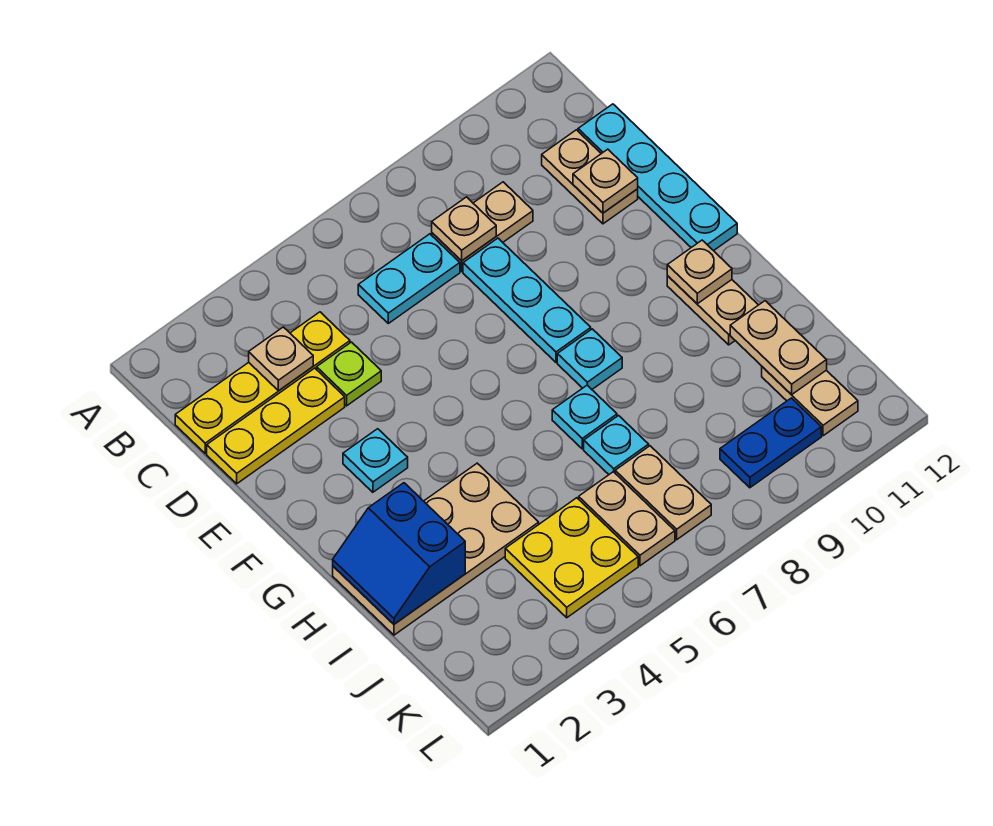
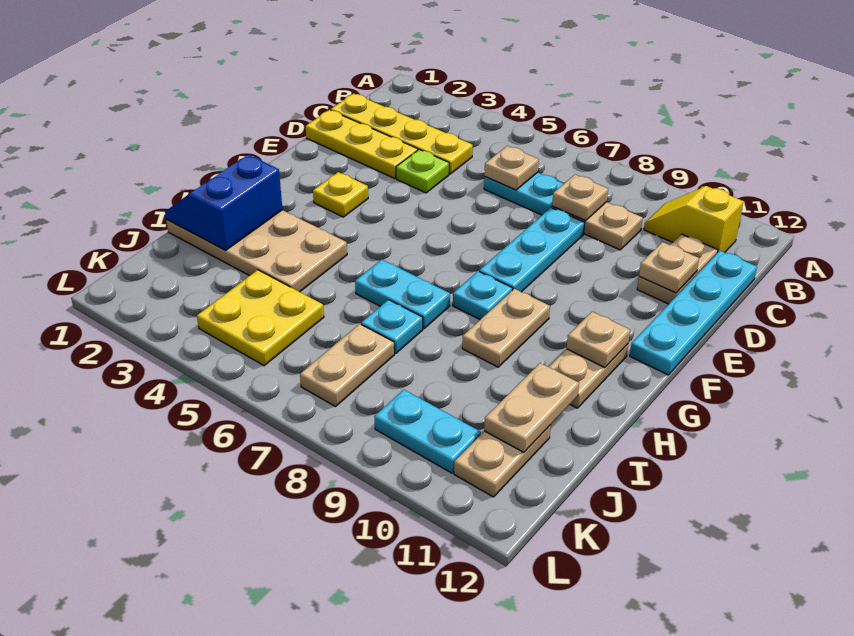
none -> yellow slope B10:B11 level 1 top 11
tan plate C3 level 2 -> tan plate C6 level 2
cyan plate F3 level 1 -> yellow plate F3 level 1
cyan plate H7 level 1 -> cyan plate H6:H7 level 1
tan plate J6:K6 level 1 -> tan plate G9:H9 level 1
blue plate K9:K10 level 1 -> cyan plate K9:K10 level 1

